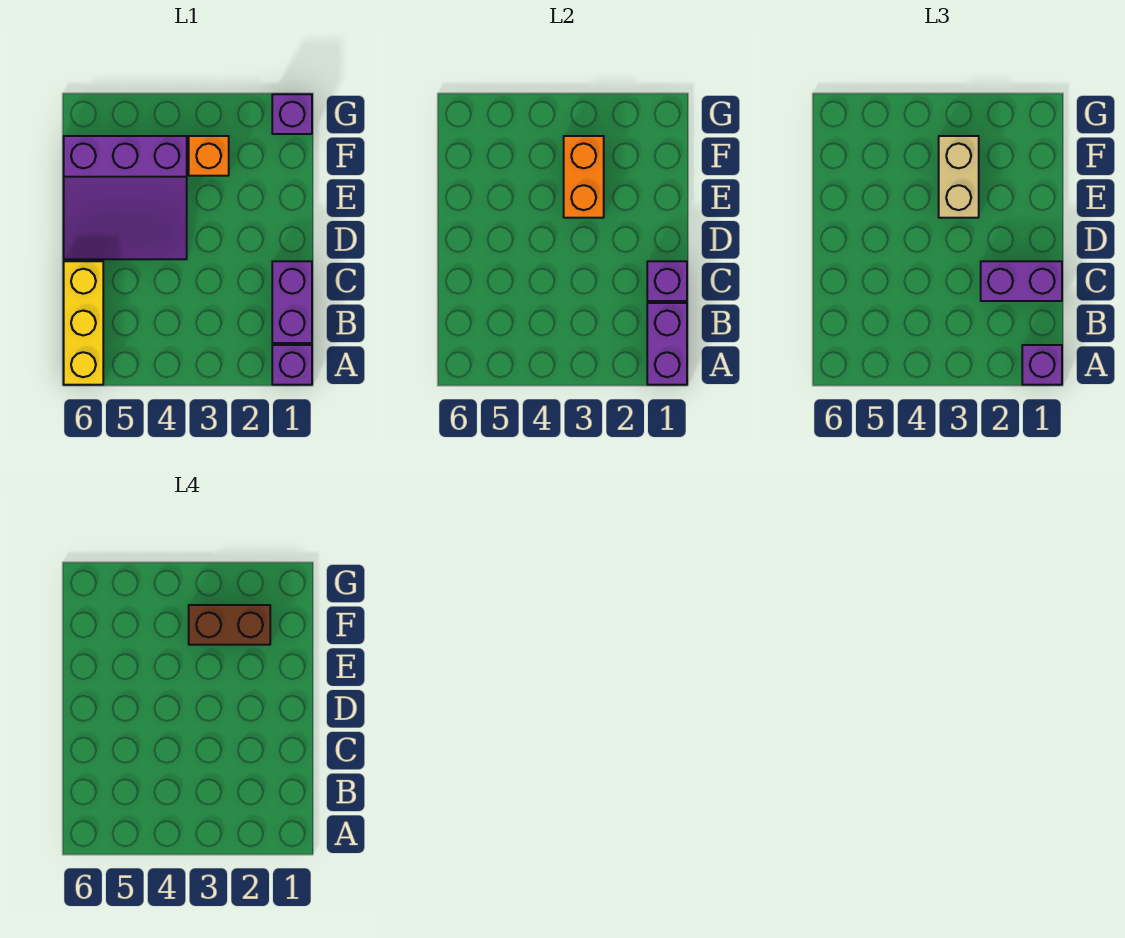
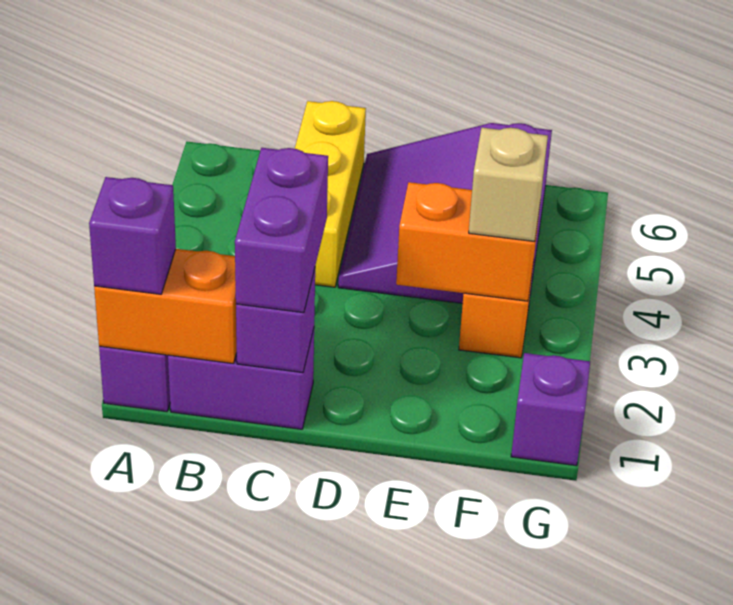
purple brick A1:B1 level 2 -> orange brick A1:B1 level 2
yellow brick A6:C6 level 1 -> yellow brick C4:C6 level 1
tan brick E3:F3 level 3 -> tan brick F3 level 3
brown brick F2:F3 level 4 -> none

